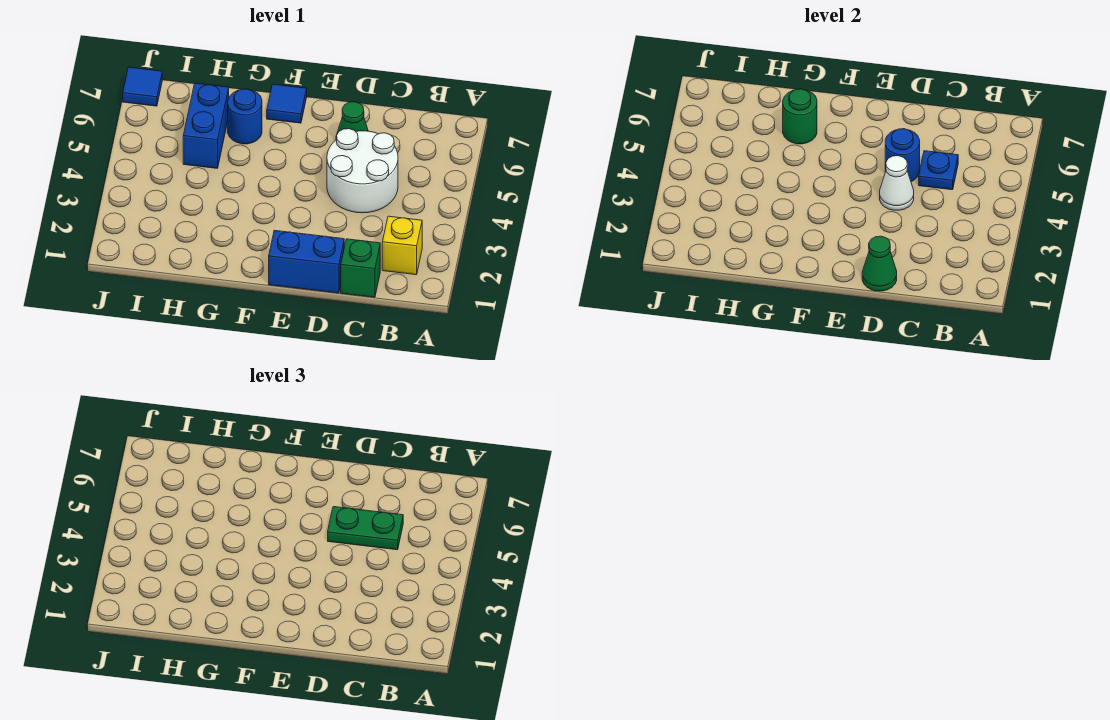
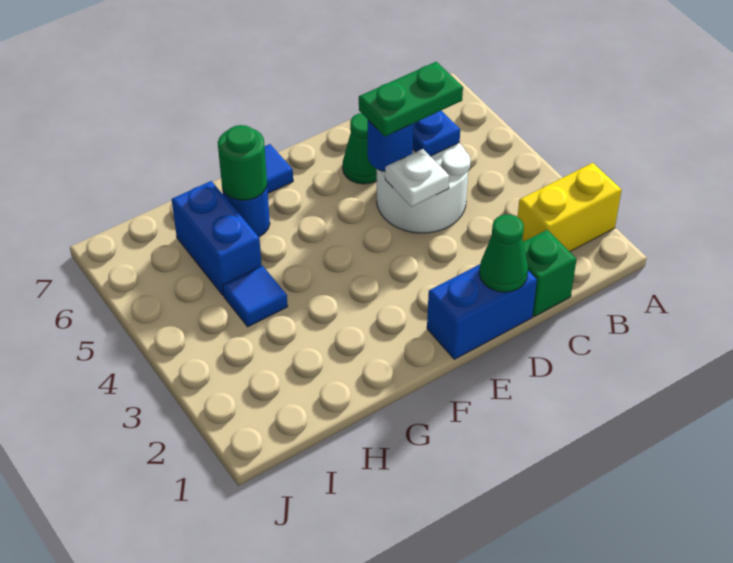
yellow brick B2 level 1 -> yellow brick A2:B2 level 1
white cone D4 level 2 -> white plate D4 level 2
blue tile J7 level 1 -> blue tile H4 level 1

